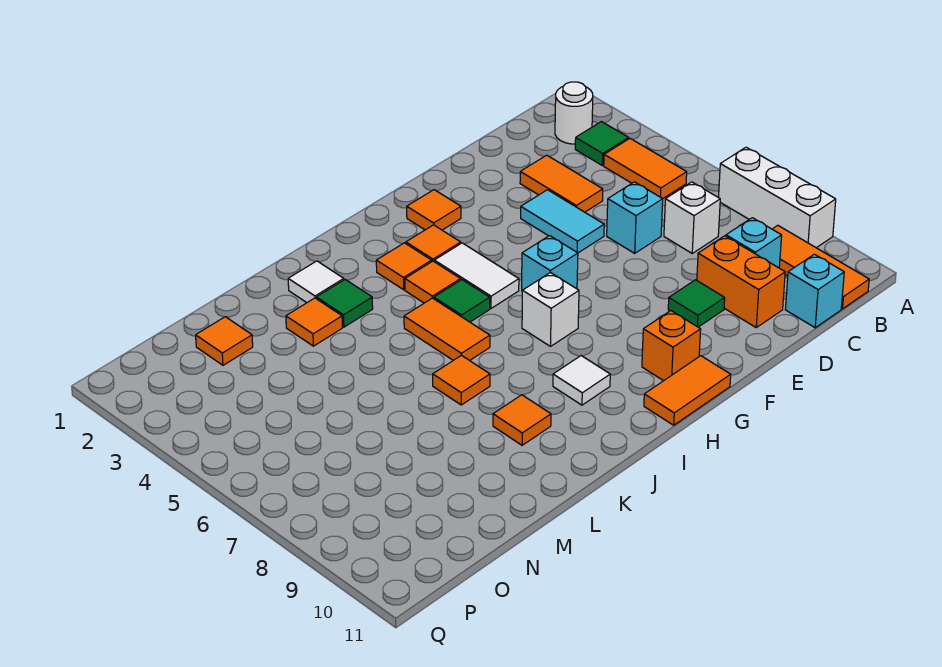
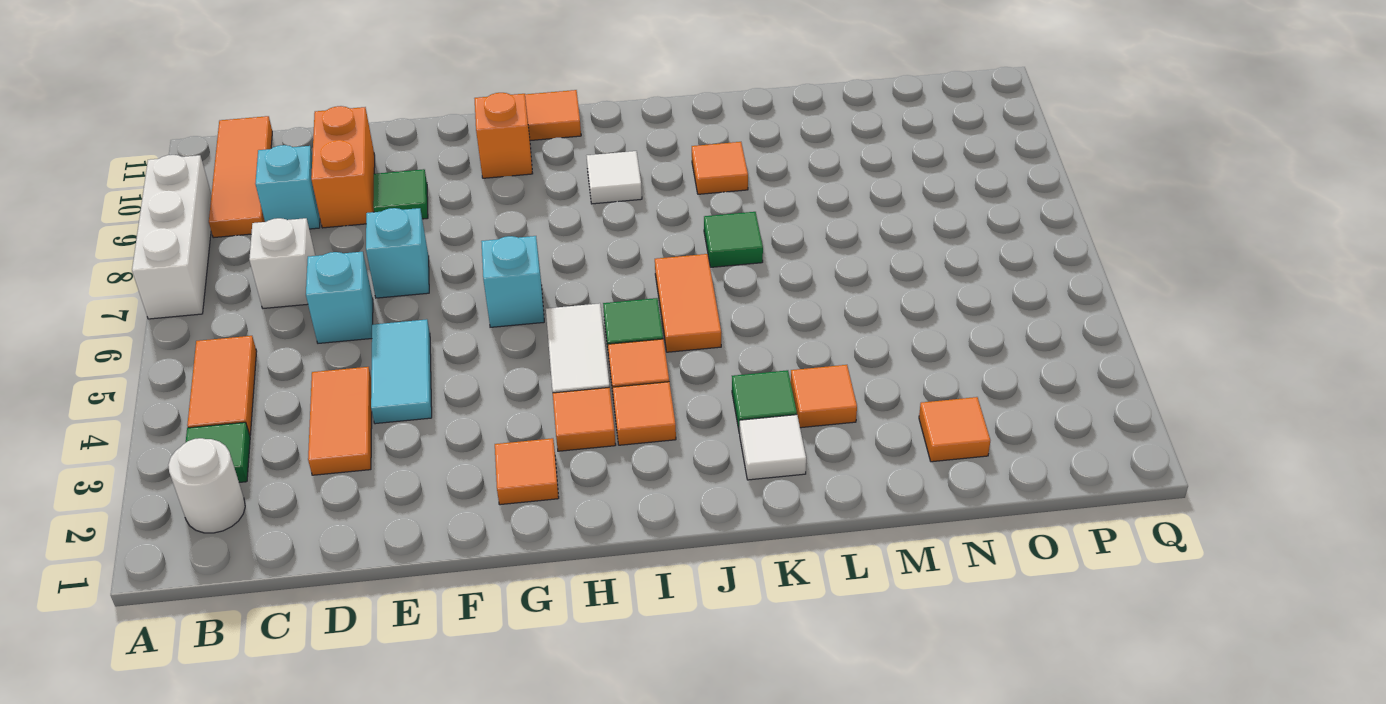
cyan brick C11 level 1 -> cyan brick E7 level 1
white brick H7 level 1 -> none
orange tile K7 level 1 -> green tile K7 level 1

